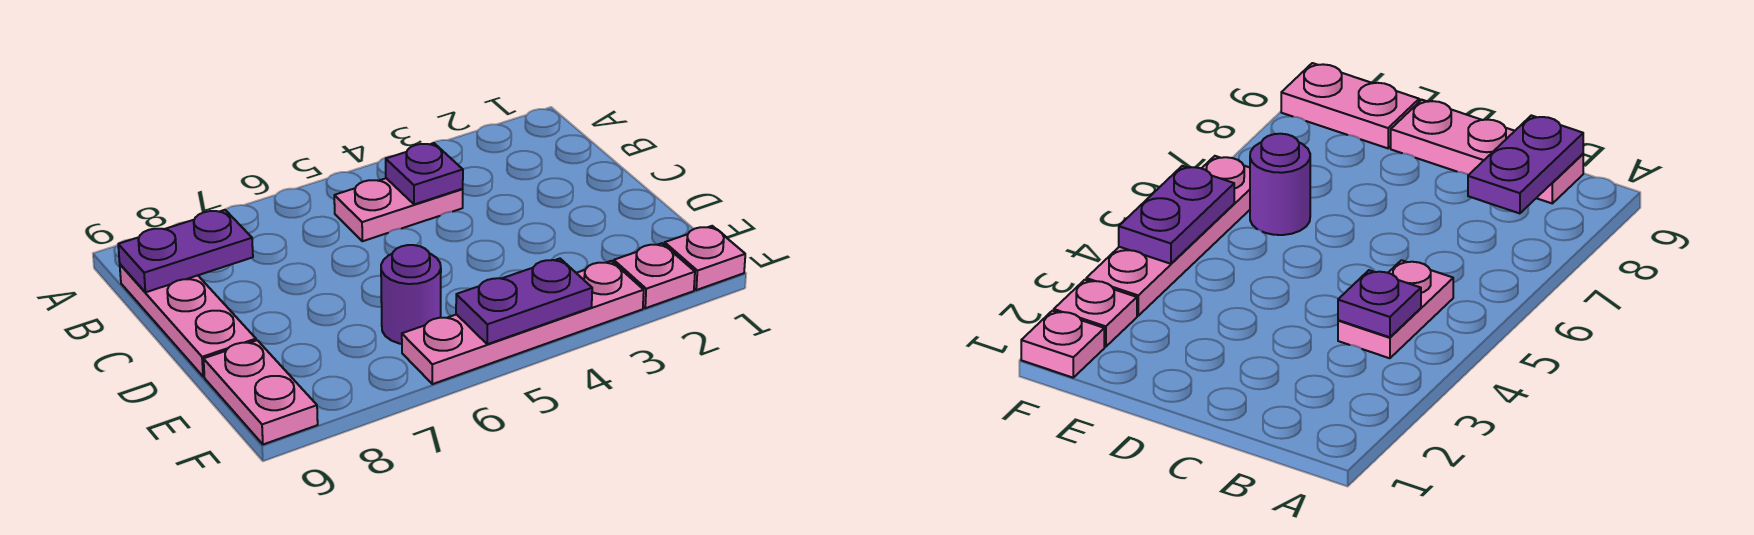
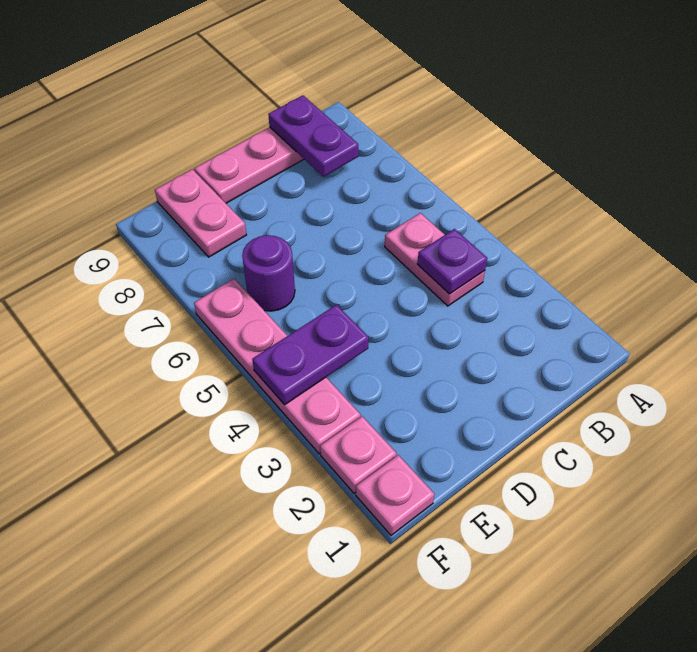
pink plate E9:F9 level 1 -> pink plate E8:E9 level 1
purple plate F4:F5 level 2 -> purple plate E4:F4 level 2

